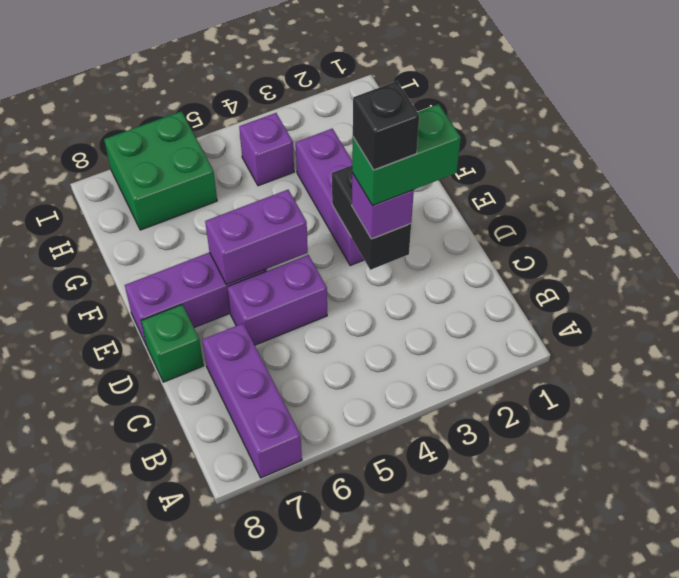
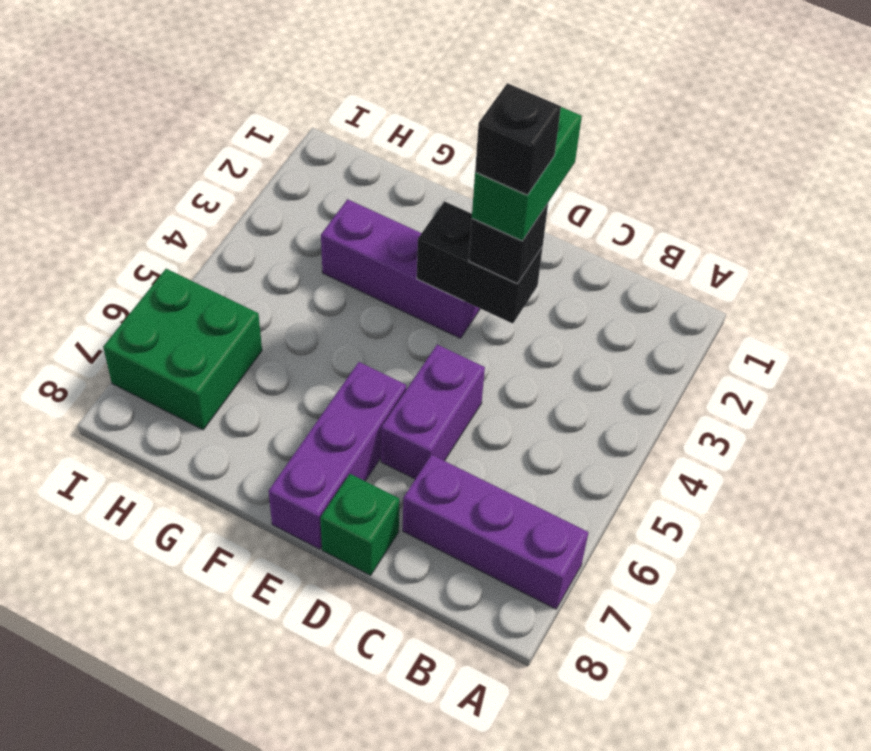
purple brick D3 level 3 -> black brick D3 level 3
purple brick E5:E6 level 2 -> none
purple brick H4 level 1 -> none

